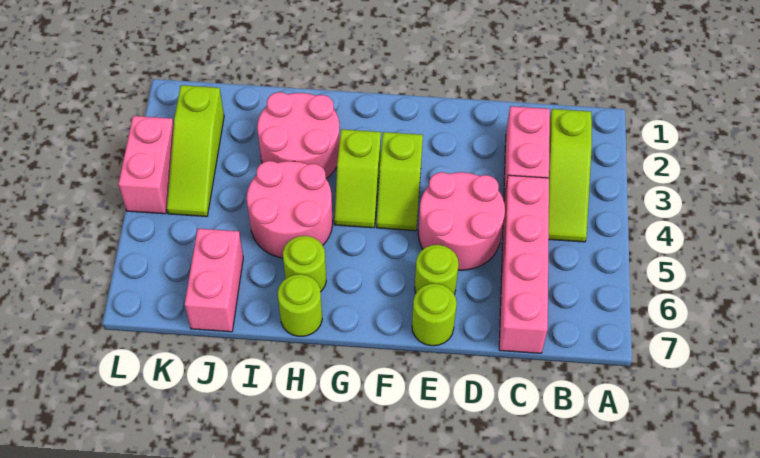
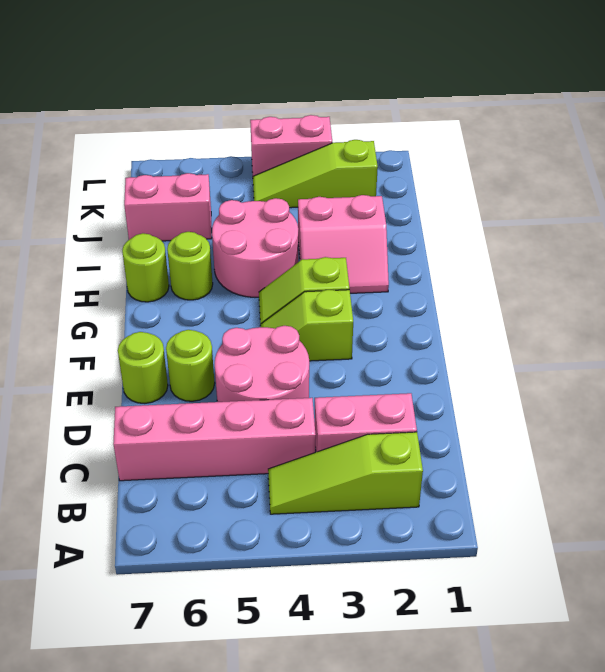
pink round brick H2:I3 level 1 -> pink slope H2:I3 level 1 top I

